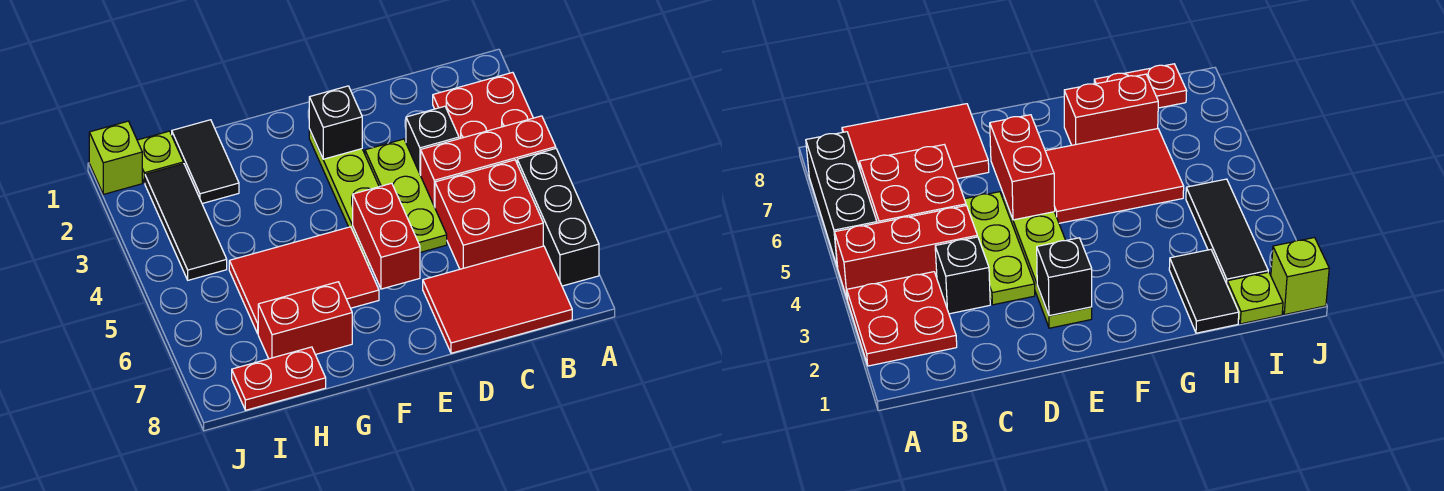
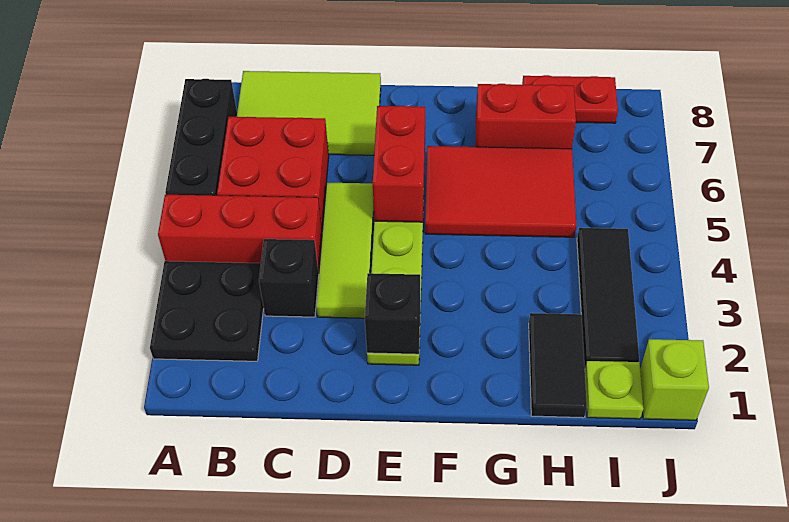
red plate A2:B3 level 1 -> black plate A2:B3 level 1
red tile B7:D8 level 1 -> lime tile B7:D8 level 1
lime plate D3:D5 level 1 -> lime tile D3:D5 level 1

